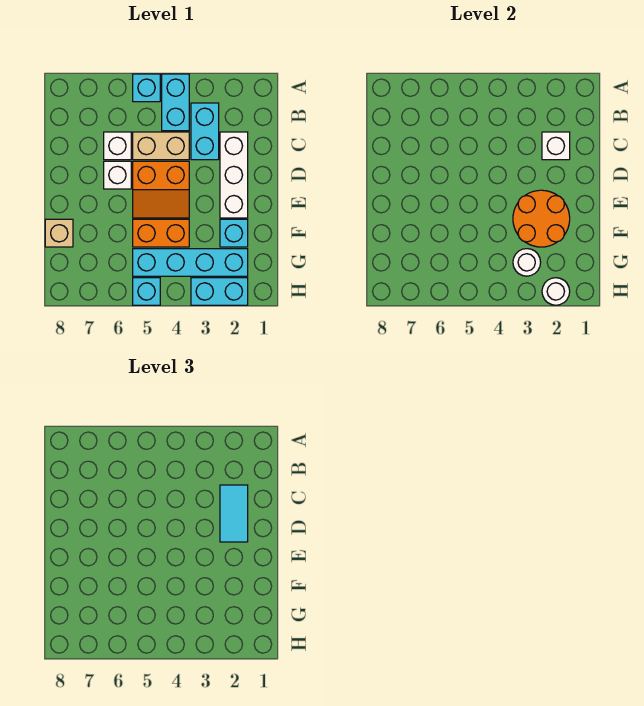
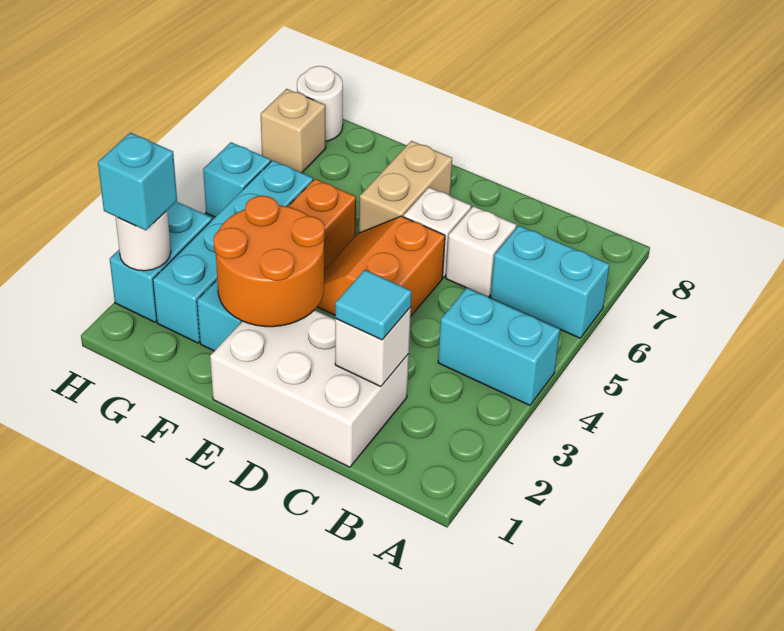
cyan brick A5 level 1 -> cyan brick H2 level 3
cyan brick B3:C3 level 1 -> cyan brick A6:B6 level 1
white brick C2:E2 level 1 -> white brick C1:E2 level 1
cyan tile C2:D2 level 3 -> cyan tile C2 level 3
tan brick C4:C5 level 1 -> tan brick E6:E7 level 1
tan brick F8 level 1 -> tan brick H7 level 1
white round brick G3 level 2 -> white round brick H8 level 1

